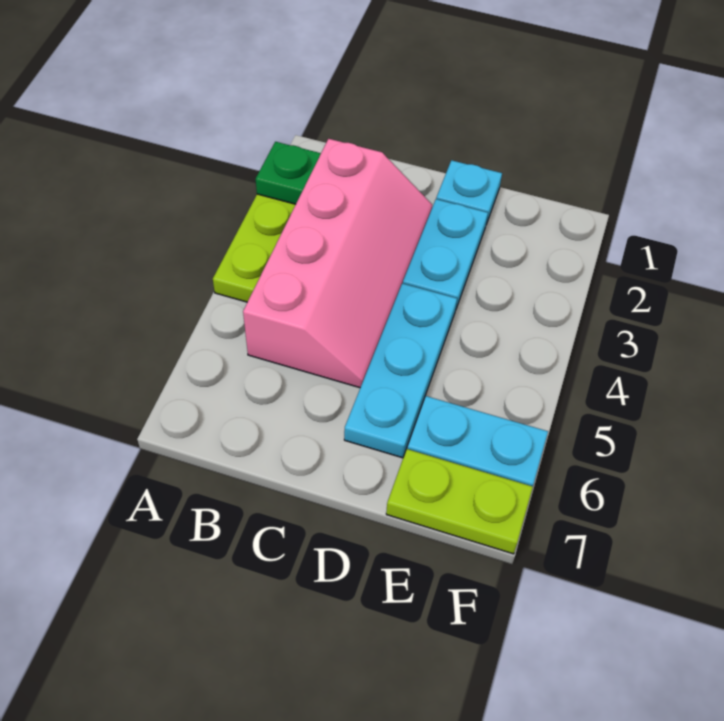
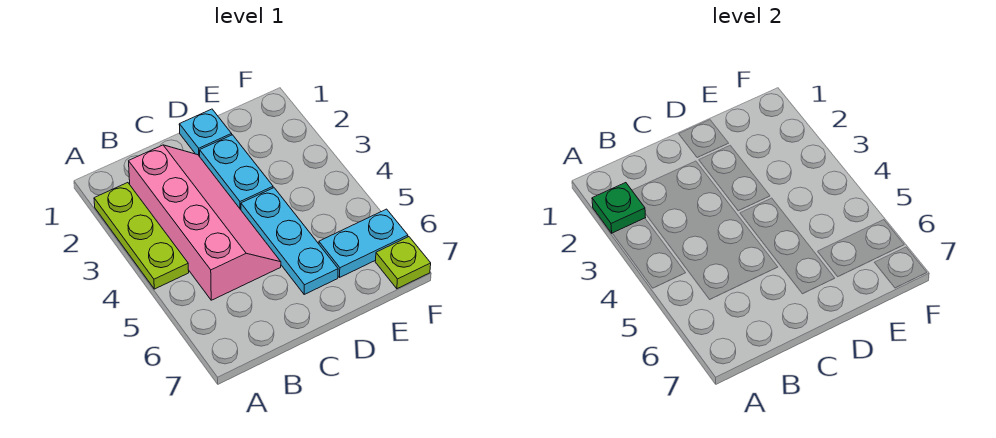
lime plate E7:F7 level 1 -> lime plate F7 level 1

